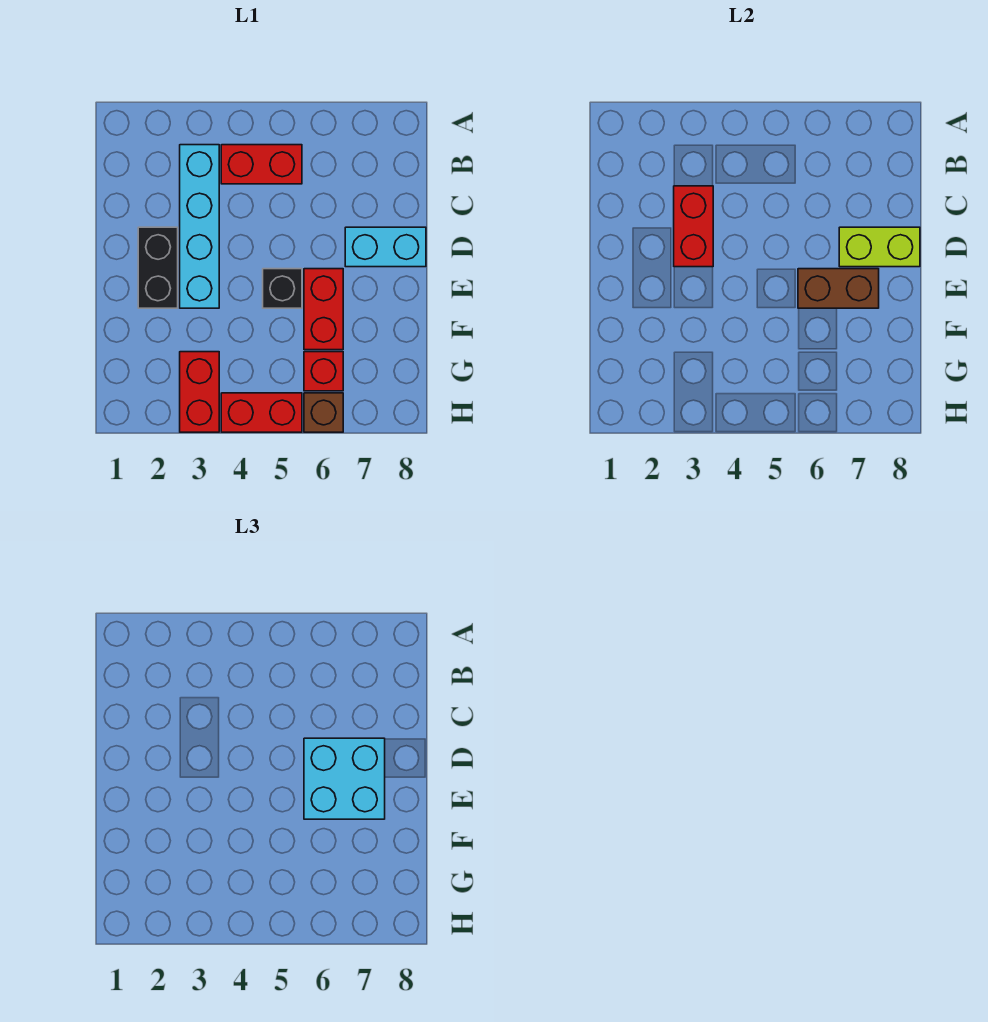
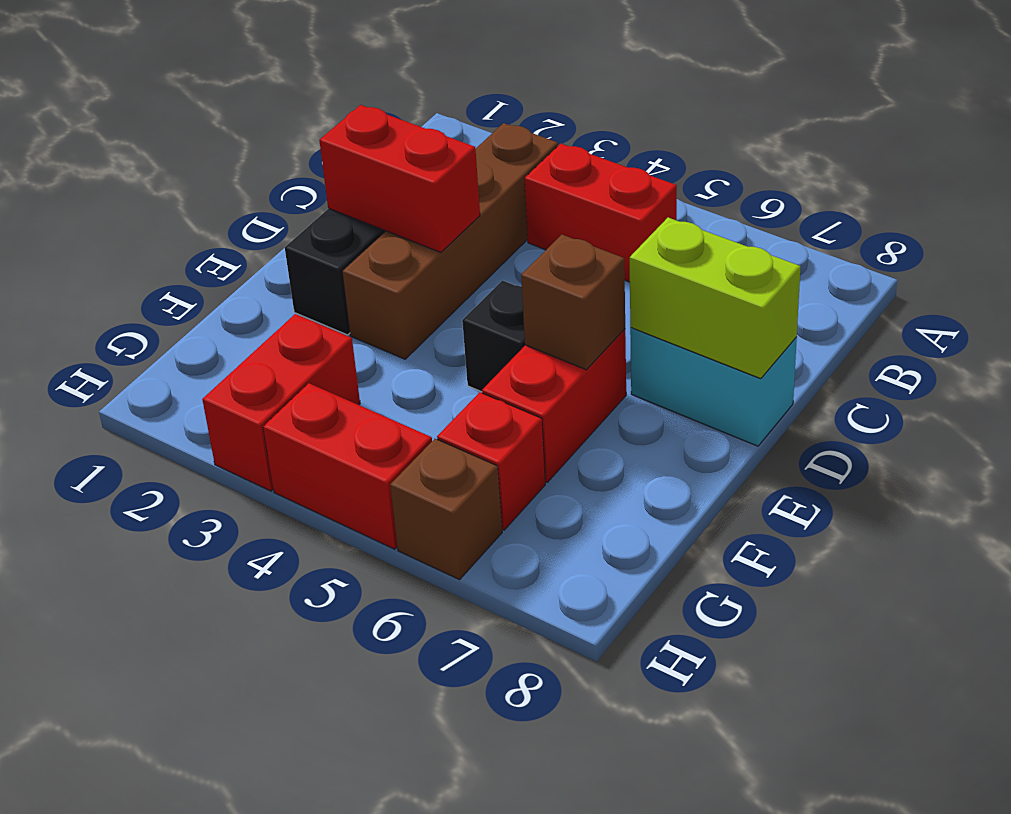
cyan brick B3:E3 level 1 -> brown brick B3:E3 level 1
red brick C3:D3 level 2 -> red brick D2:D3 level 2
cyan brick D6:E7 level 3 -> none
brown brick E6:E7 level 2 -> brown brick E6 level 2

